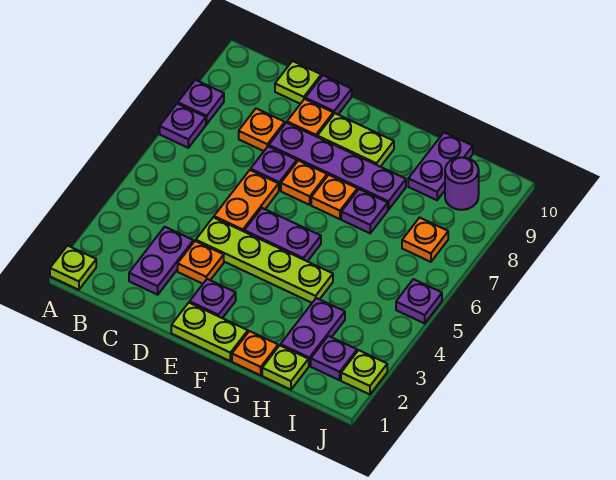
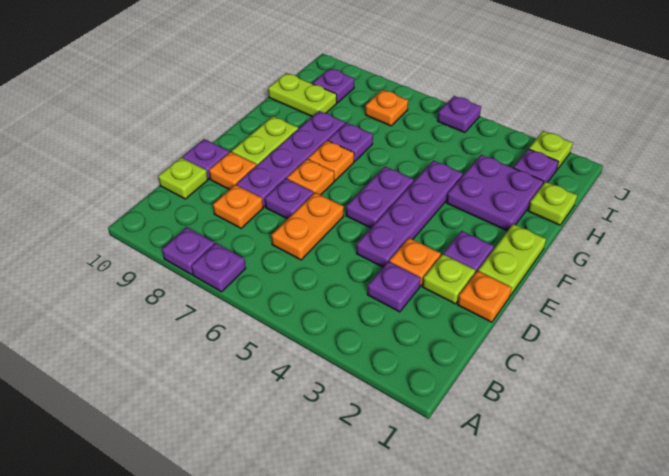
lime plate A1 level 1 -> lime plate D2 level 1
purple plate C2:C3 level 1 -> purple plate C3 level 1
lime plate D4:G4 level 1 -> purple plate D4:G4 level 1
orange plate D5:D6 level 1 -> orange plate C6:D6 level 1
orange plate G1 level 1 -> orange plate D1 level 1
purple plate H2:H3 level 1 -> purple plate G2:H3 level 1
purple plate H9:H10 level 1 -> lime plate H9:H10 level 1
purple round brick I9 level 1 -> purple plate I9 level 1

